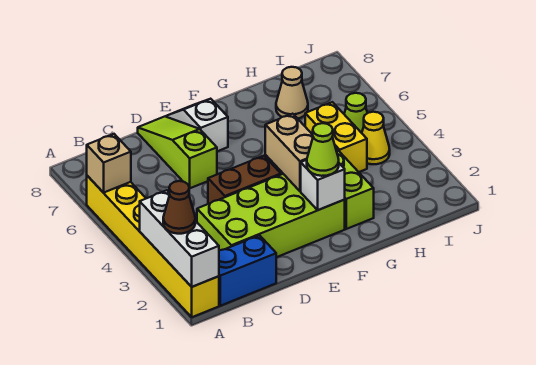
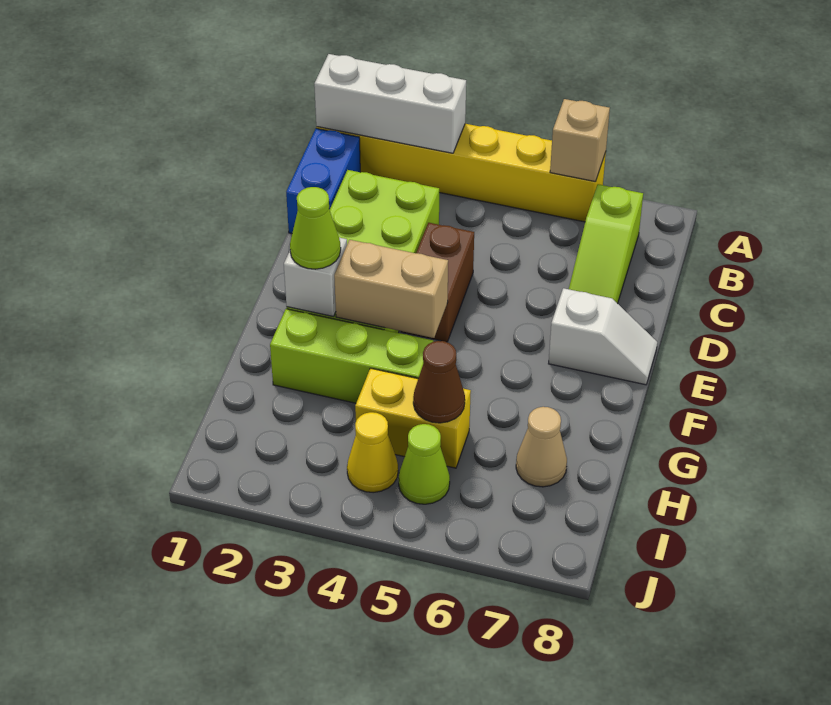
brown cone A2 level 3 -> brown cone H5 level 2
lime slope D6:D8 level 1 top 6 -> lime slope B7:D7 level 1 top B

